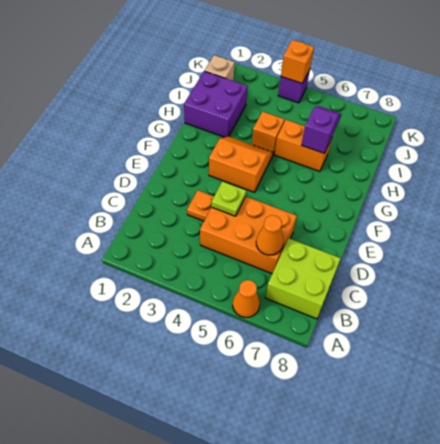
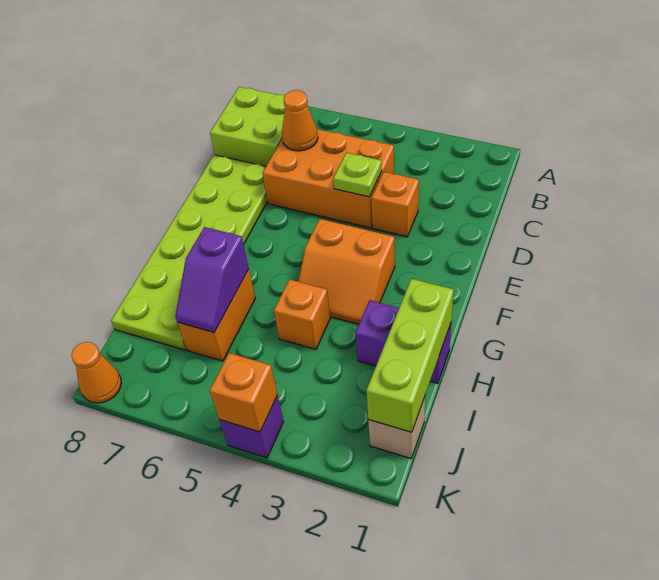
orange cone A6 level 1 -> orange cone K8 level 1
orange plate D3 level 1 -> orange brick D3 level 1
none -> lime plate D7:I8 level 1
purple brick H1:I2 level 1 -> purple brick H1:H2 level 1
none -> lime brick H1:J1 level 2
orange brick H5:H6 level 1 -> orange brick H6:I6 level 1

